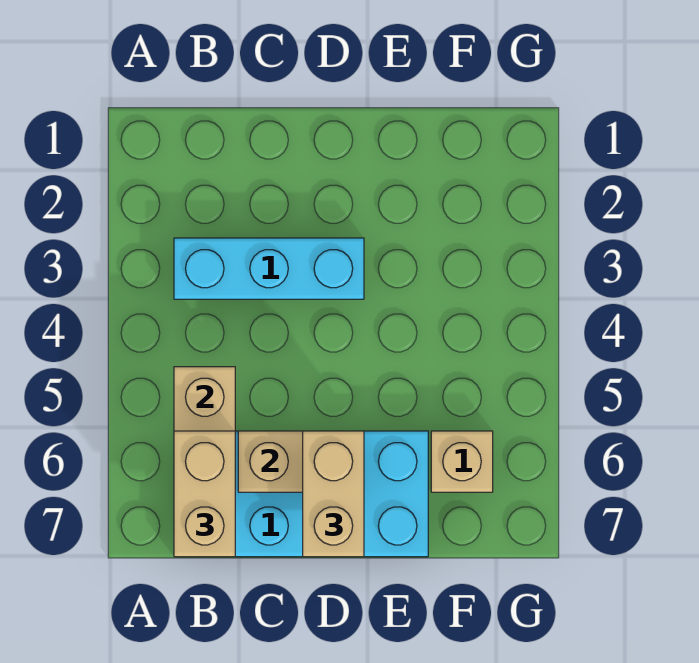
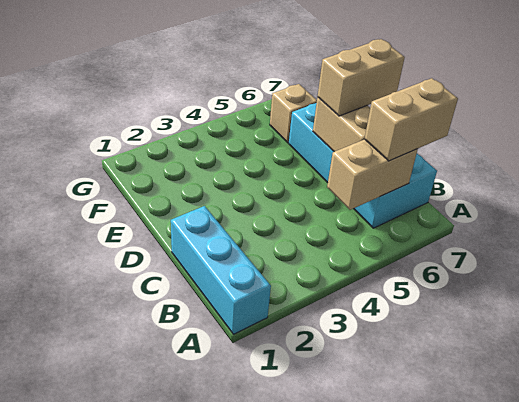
cyan brick B3:D3 level 1 -> cyan brick A1:C1 level 1

